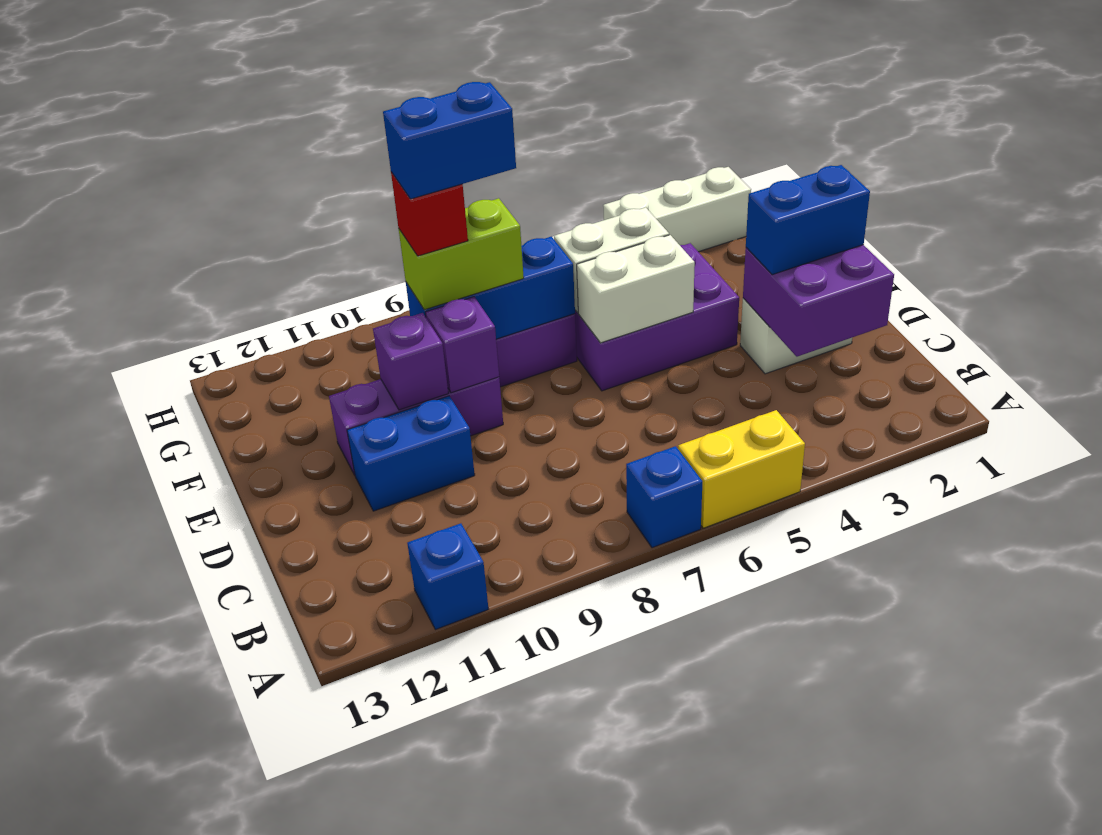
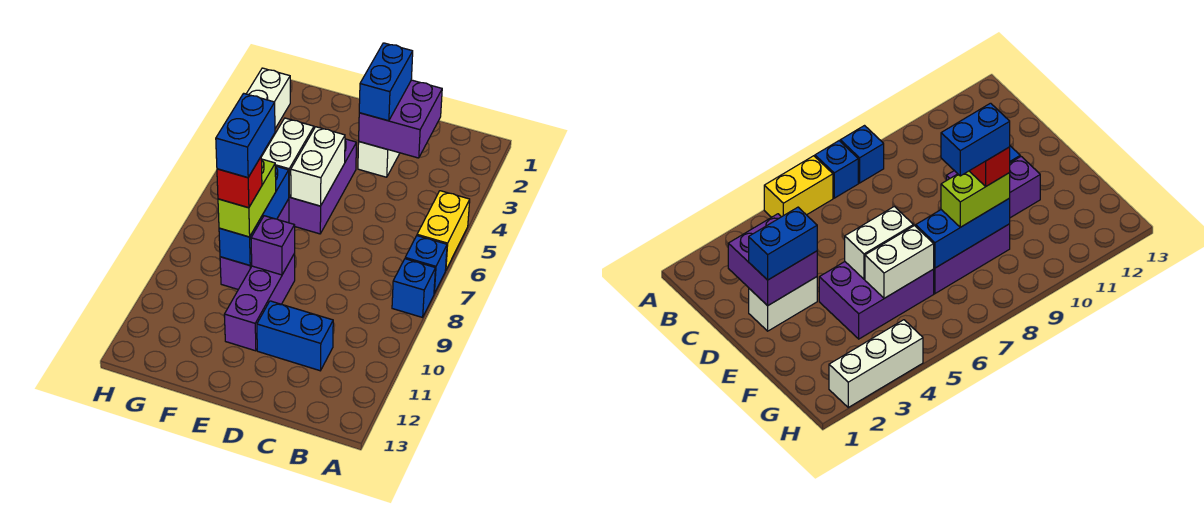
blue brick A11 level 1 -> blue brick A8 level 1
blue brick D10:D11 level 1 -> blue brick C11:D11 level 1
purple brick E10 level 2 -> none

